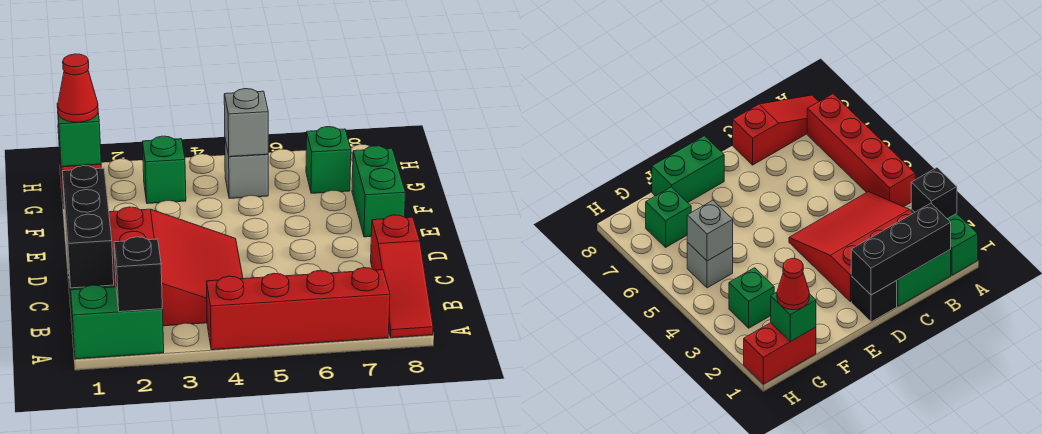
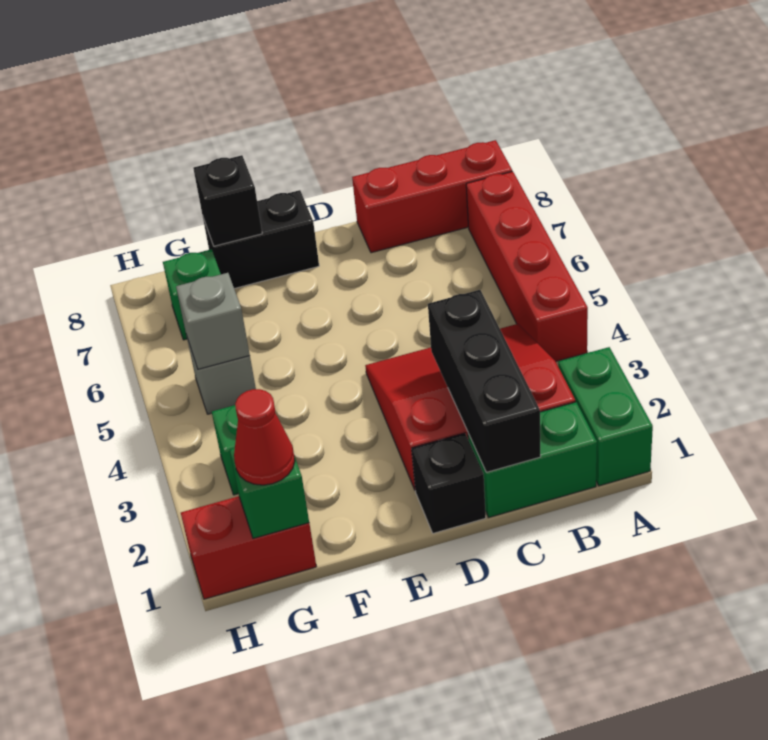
black brick A2 level 2 -> black brick F8 level 2
red slope A8:C8 level 1 top C -> red brick A8:C8 level 1
black brick B1:D1 level 2 -> black brick C1:C3 level 2
green brick E8:F8 level 1 -> black brick E8:F8 level 1

